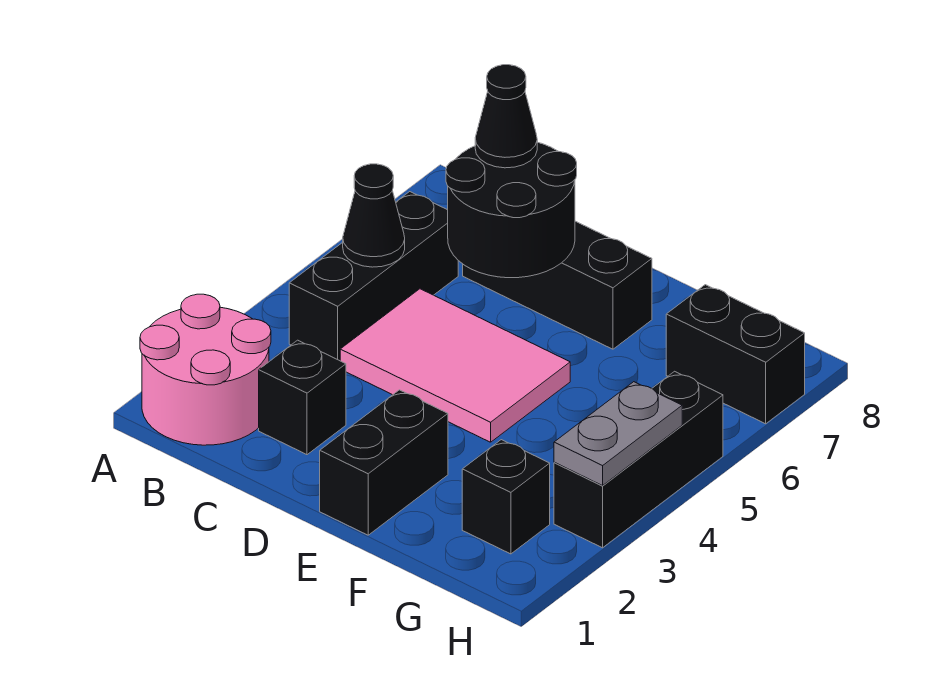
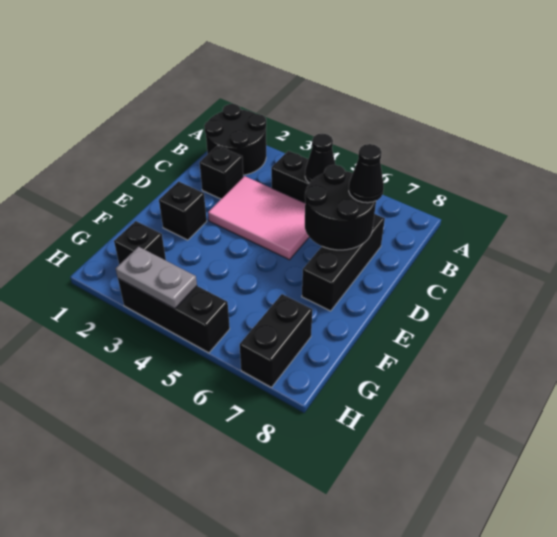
pink round brick A1:B2 level 1 -> black round brick A1:B2 level 1
pink tile C4:E5 level 1 -> pink tile C3:D5 level 1
black brick E1:E2 level 1 -> black brick E2 level 1

